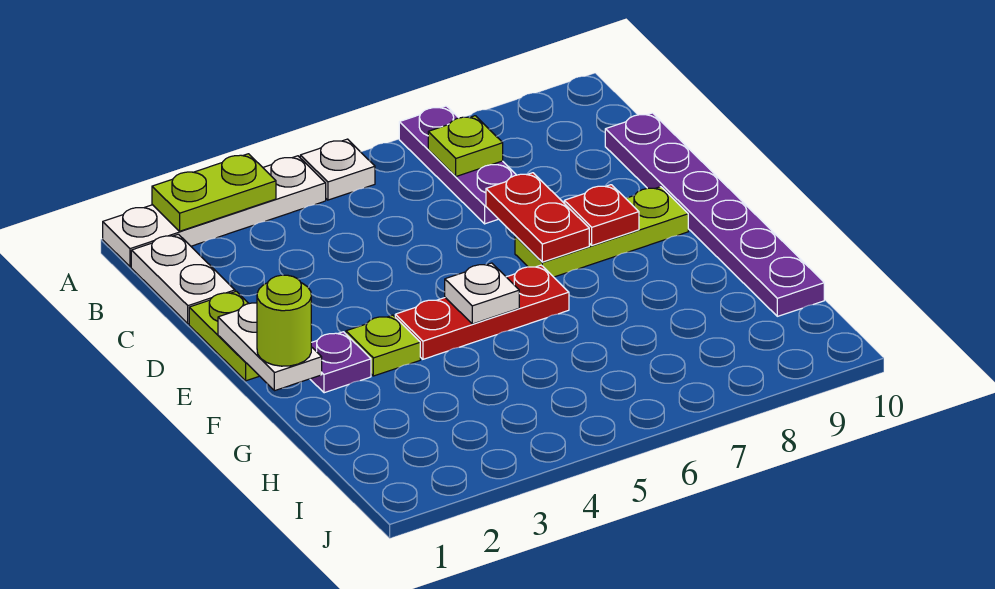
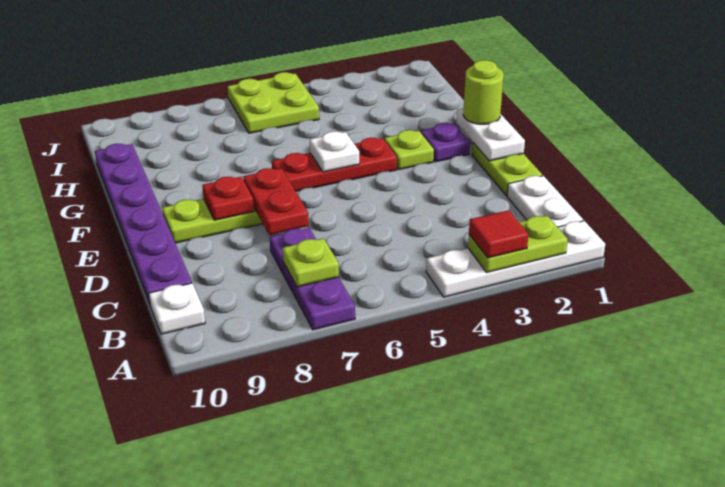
none -> red tile A3 level 3
white plate A5 level 1 -> white plate B10 level 1
none -> lime plate I5:J6 level 1

